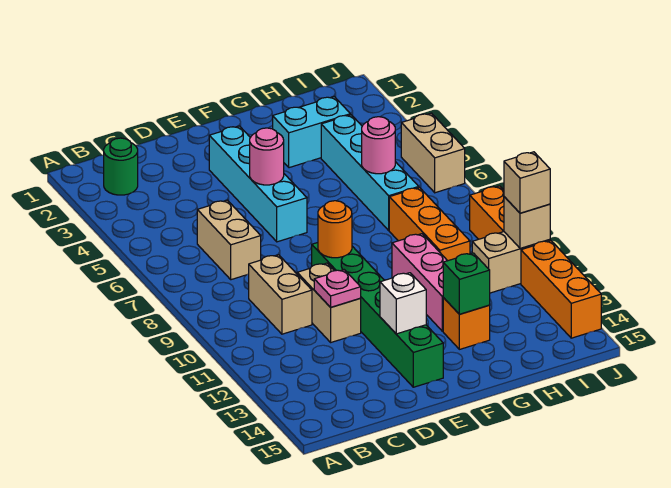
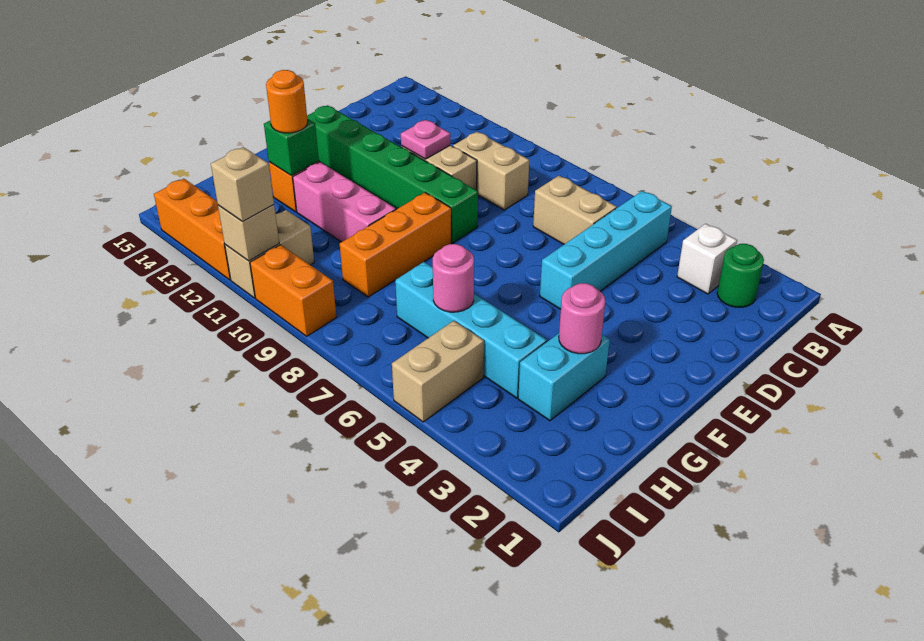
cyan brick E3:E6 level 1 -> cyan brick B5:E5 level 1
pink round brick E5 level 2 -> pink round brick G3 level 2
orange round brick E9 level 2 -> orange round brick G13 level 3
white brick E13 level 2 -> white brick B3 level 1
orange brick H8:H10 level 1 -> orange brick F9:H9 level 1
tan brick J5:J6 level 1 -> tan brick I5:J5 level 1

